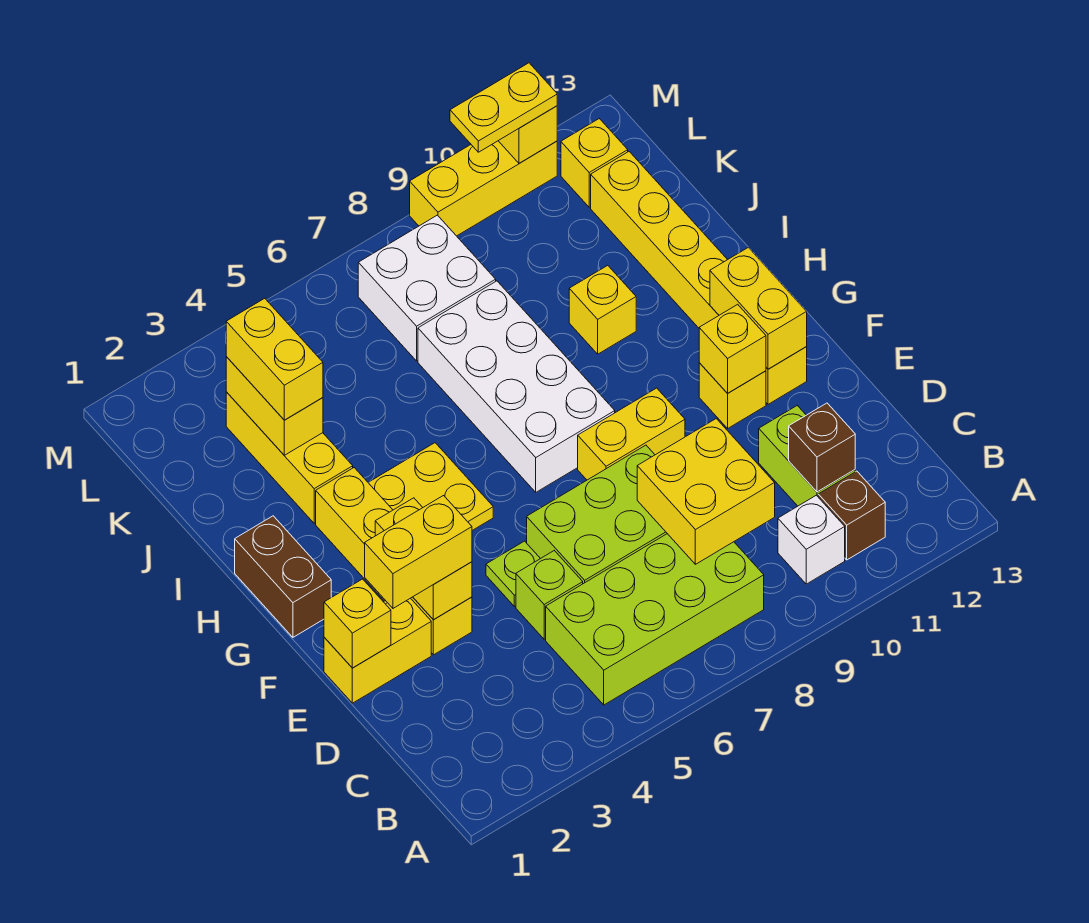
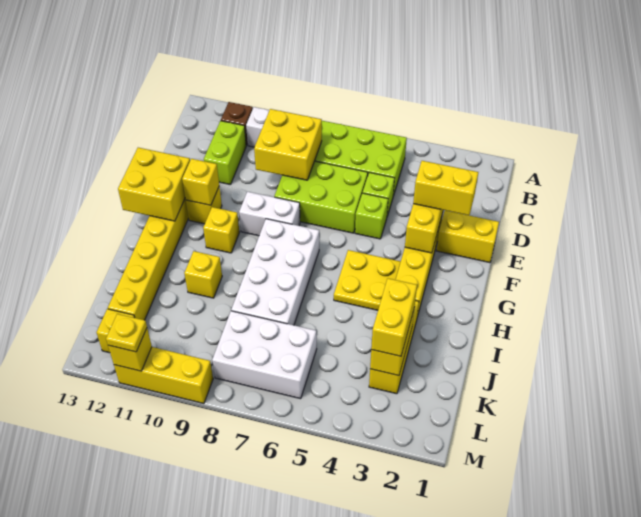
brown brick C11 level 2 -> none
yellow brick E1 level 2 -> yellow brick G10 level 1
lime plate E5 level 1 -> lime brick E5 level 1
yellow brick F8:F9 level 1 -> white brick F8:F9 level 1
yellow brick F12:G12 level 2 -> yellow brick F12:G13 level 2
brown brick G1:H1 level 1 -> none
white brick K7:L8 level 1 -> white brick K6:L8 level 1
yellow plate M10:M11 level 3 -> yellow plate M11 level 3

